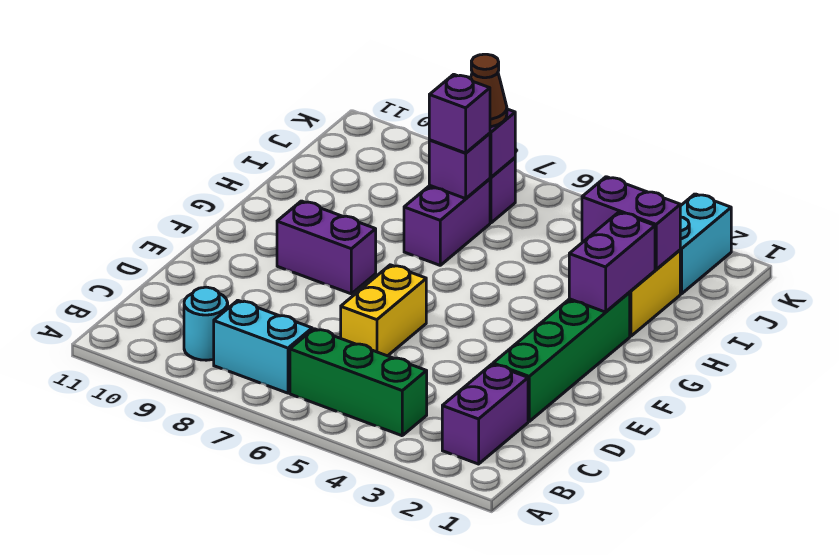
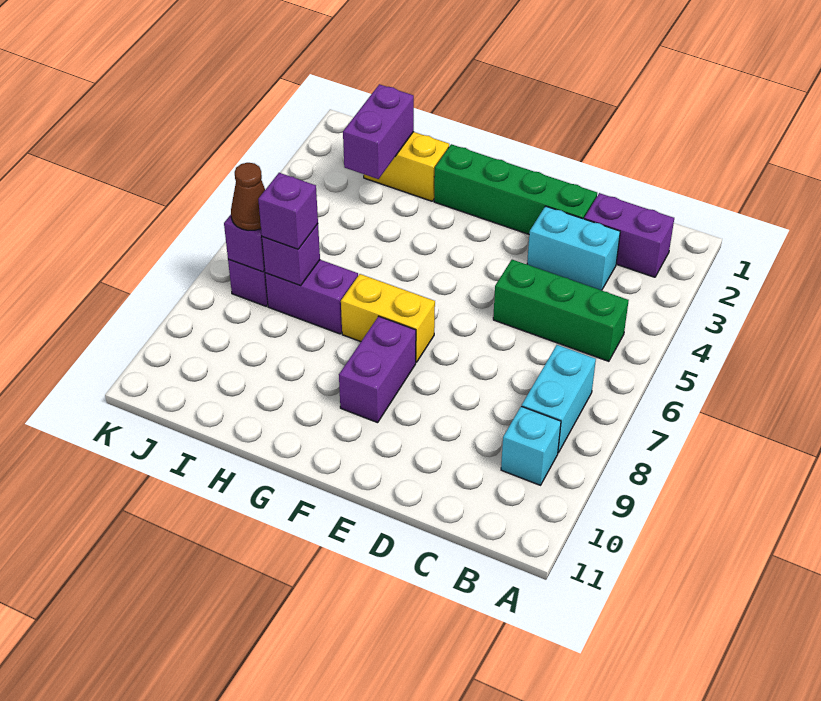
green brick B4:B6 level 1 -> green brick B5:D5 level 1
cyan round brick B9 level 1 -> cyan brick B9 level 1
yellow brick D6:E6 level 1 -> yellow brick F7:G7 level 1
purple brick G2:H2 level 2 -> none
cyan brick J2:K2 level 1 -> cyan brick C3:D3 level 1

